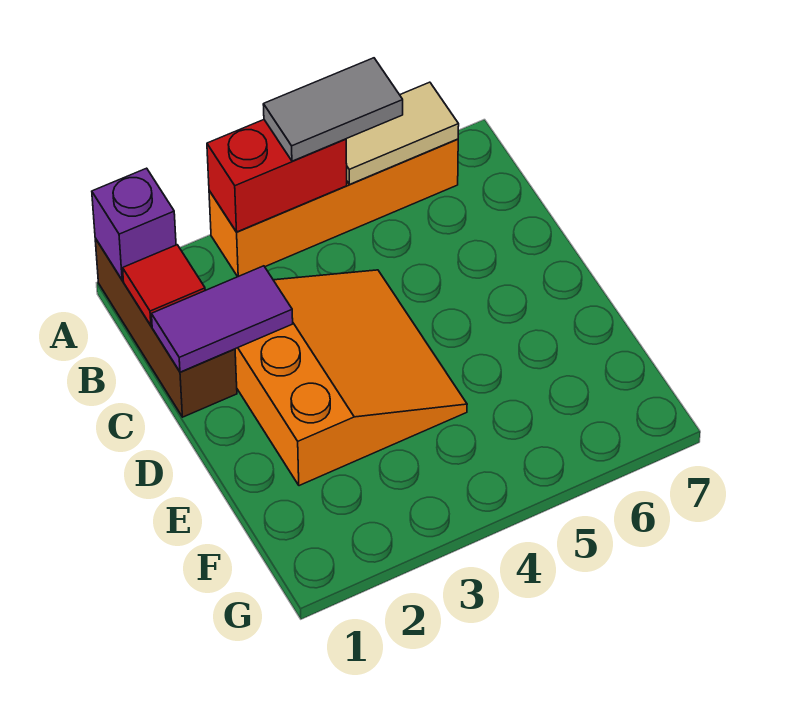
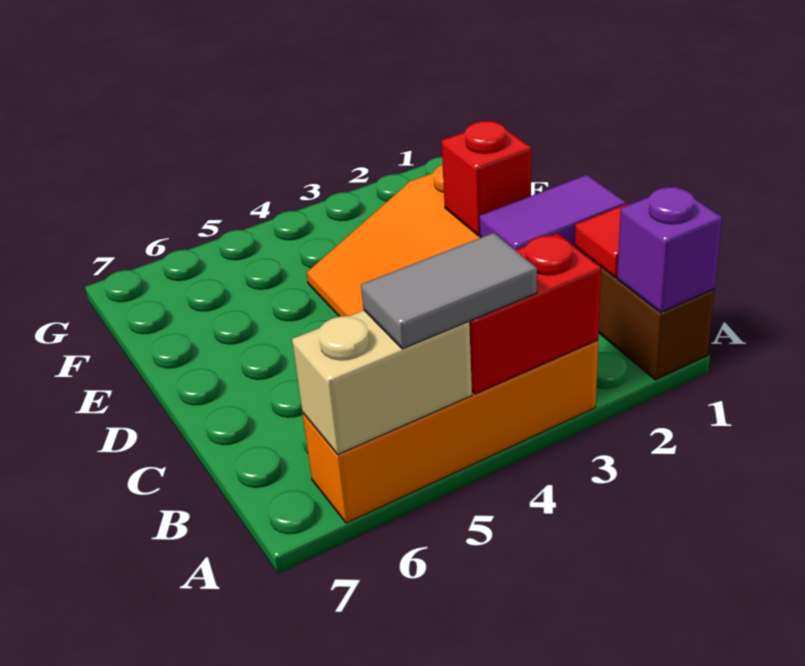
tan tile A5:A6 level 2 -> tan brick A5:A6 level 2
none -> red brick D2 level 2

